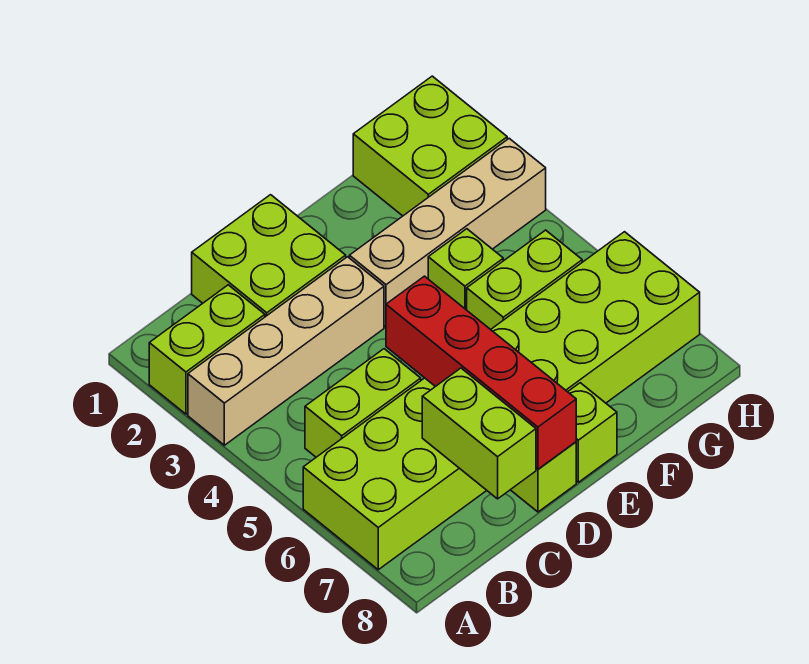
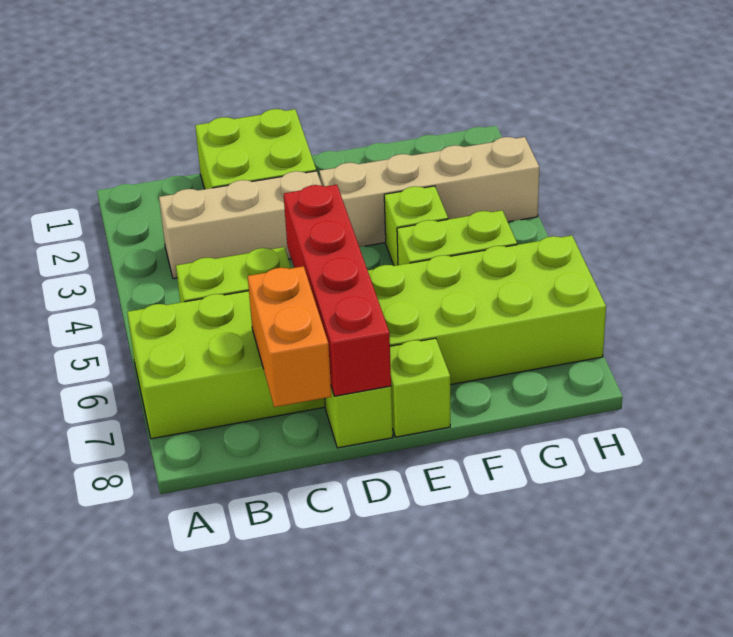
lime brick A2:B2 level 1 -> none
tan brick A3:D3 level 1 -> tan brick B3:D3 level 1
lime brick C7:C8 level 2 -> orange brick C7:C8 level 2
lime brick G1:H2 level 1 -> none

